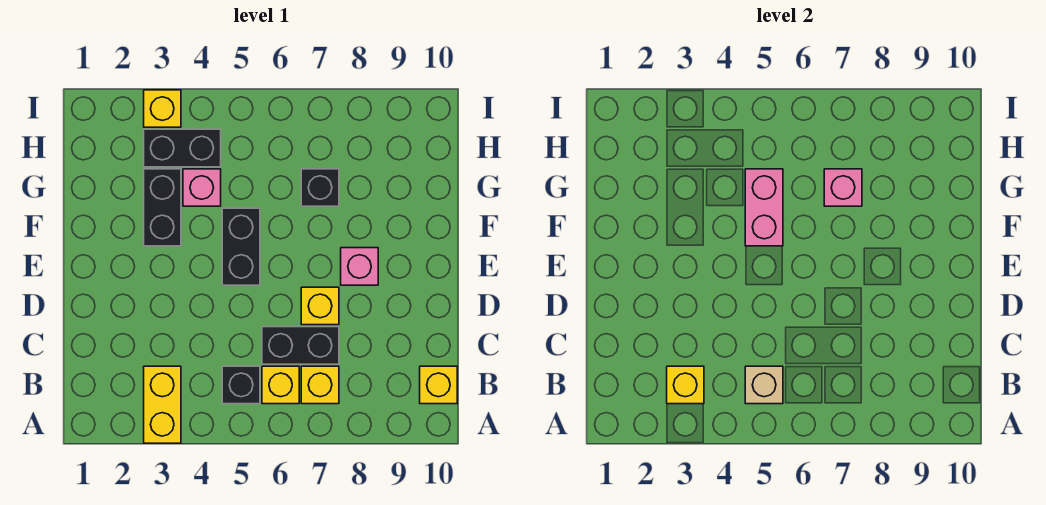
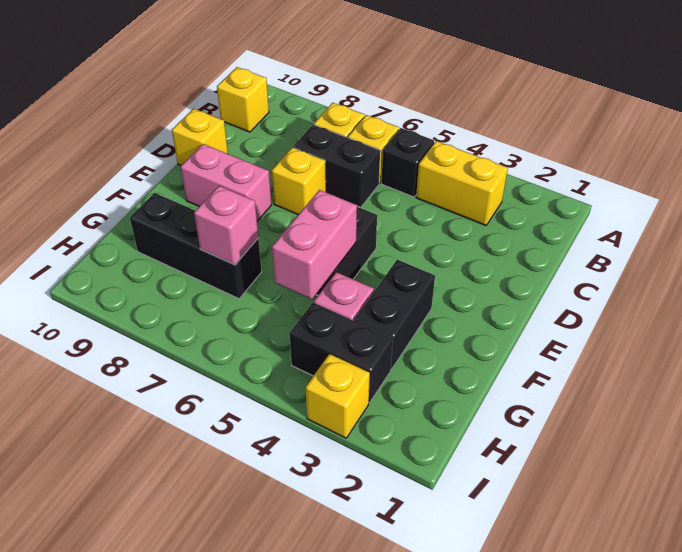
yellow brick A3:B3 level 1 -> yellow brick B3:B4 level 1
yellow brick B3 level 2 -> yellow brick D10 level 1
tan brick B5 level 2 -> none
pink brick E8 level 1 -> pink brick E8:E9 level 1
black brick G7 level 1 -> black brick G7:G9 level 1

